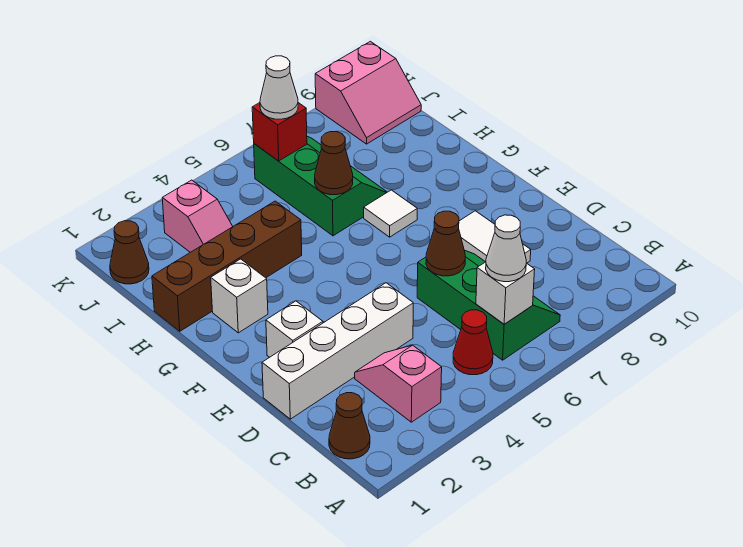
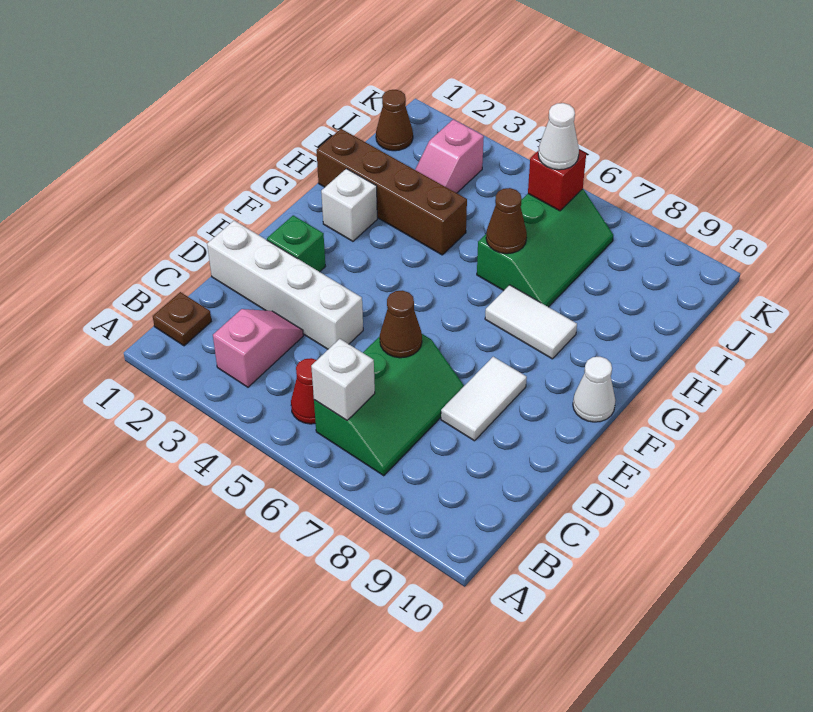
brown cone B1 level 1 -> brown plate B1 level 1
white cone B6 level 3 -> white cone F10 level 1
white brick E2 level 1 -> green brick E2 level 1
white tile G7 level 1 -> white tile G7:G8 level 1
pink slope J9:K10 level 1 top K -> none

